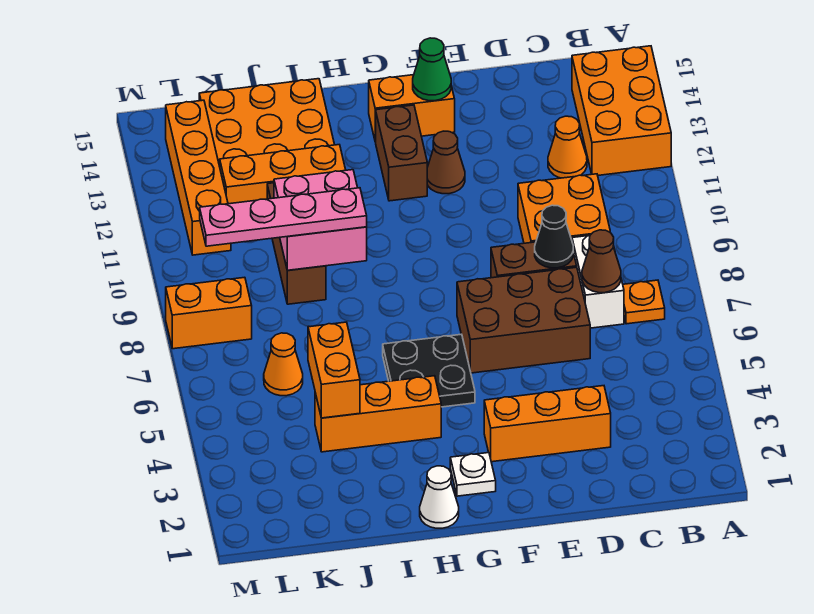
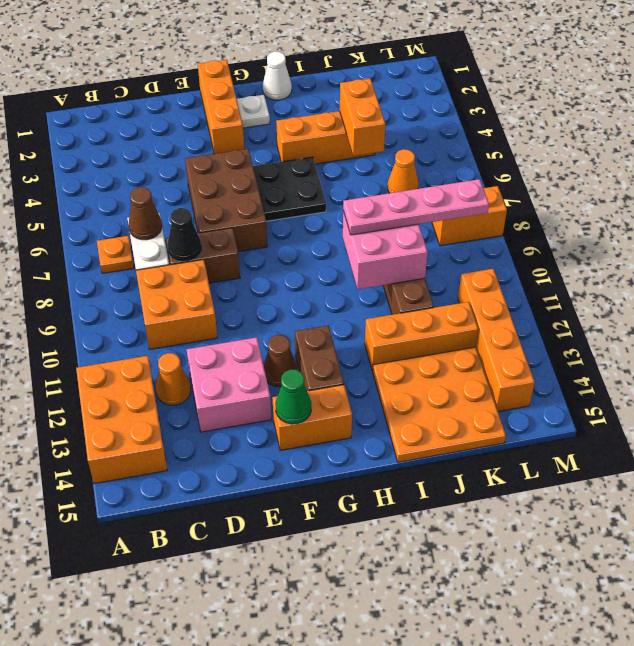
orange brick D3:F3 level 1 -> orange brick F1:F3 level 1
brown brick D6:F7 level 1 -> brown brick E5:F7 level 1
none -> pink brick D12:E13 level 1

